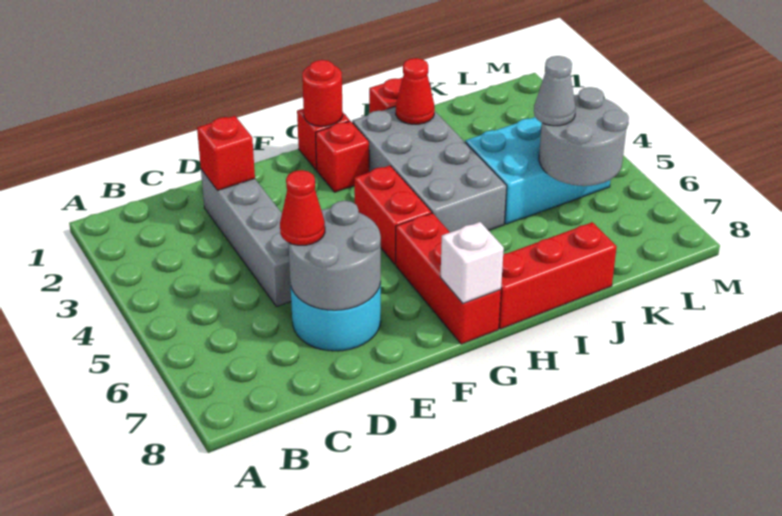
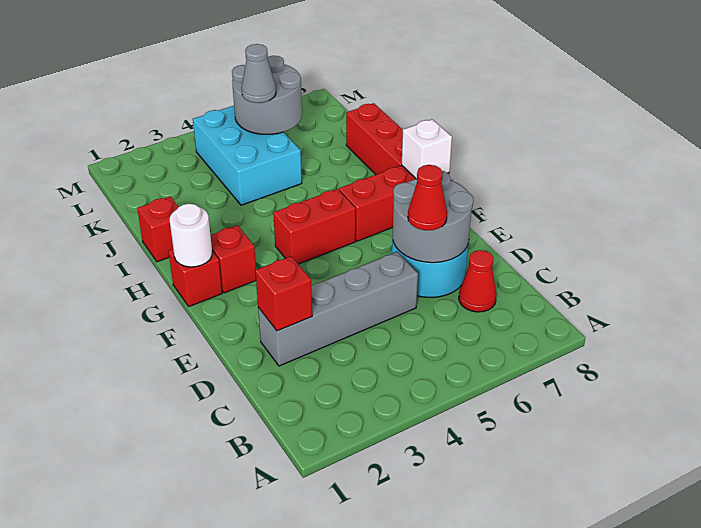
red round brick G1 level 2 -> white round brick G1 level 2
grey brick H2:I5 level 1 -> none
red cone I2 level 2 -> red cone C7 level 1

